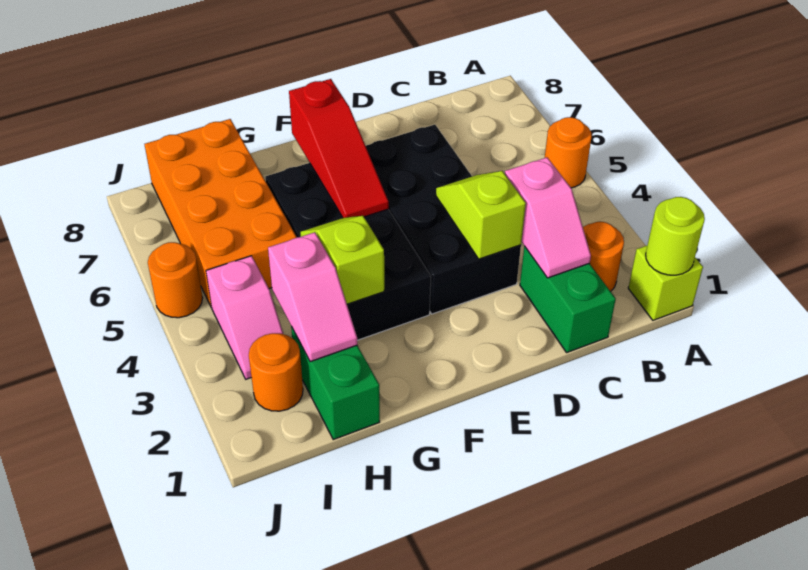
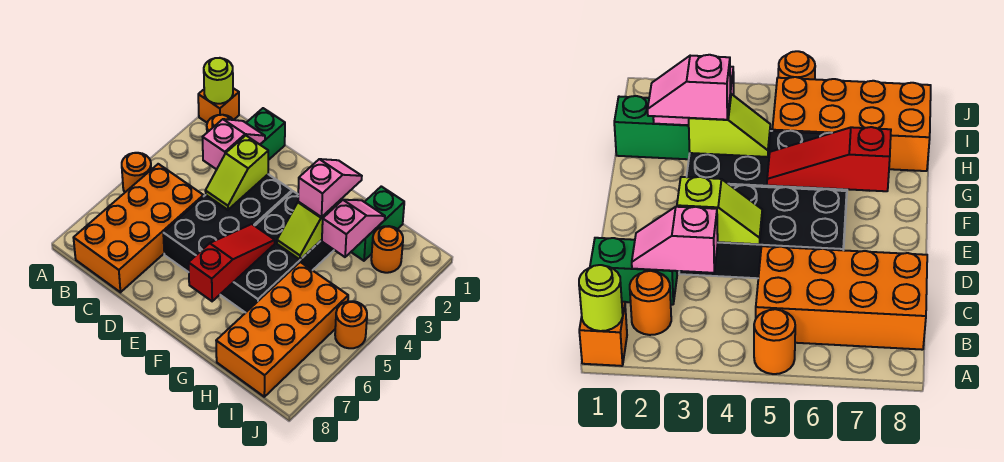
lime brick A1 level 1 -> orange brick A1 level 1
none -> orange brick B5:C8 level 1
pink slope I3:I4 level 1 top 4 -> pink slope G2:G3 level 3 top 3

